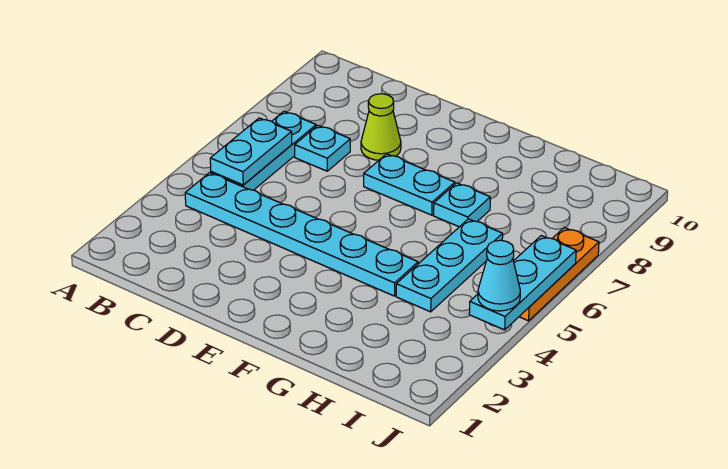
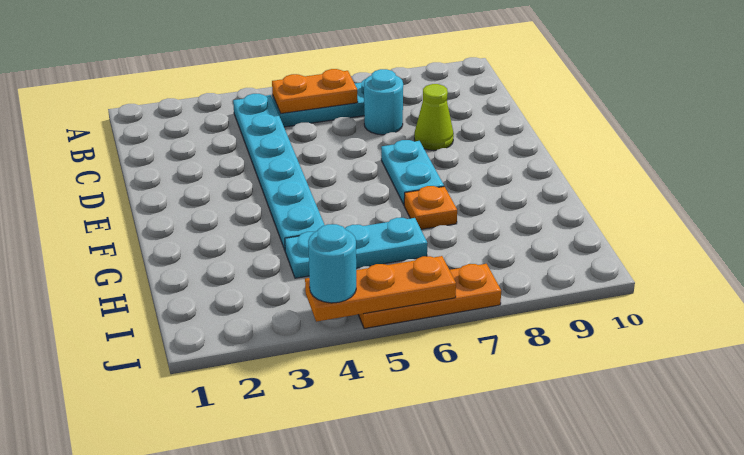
cyan plate B5:B6 level 2 -> orange plate B5:B6 level 2
cyan plate C7 level 1 -> cyan round brick C7 level 1
cyan plate G7 level 1 -> orange plate G7 level 1
cyan plate J4:J6 level 2 -> orange plate J4:J6 level 2
cyan cone J4 level 3 -> cyan round brick J4 level 3

